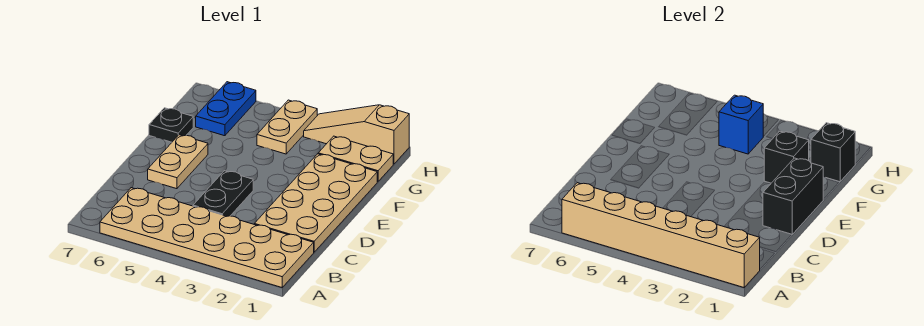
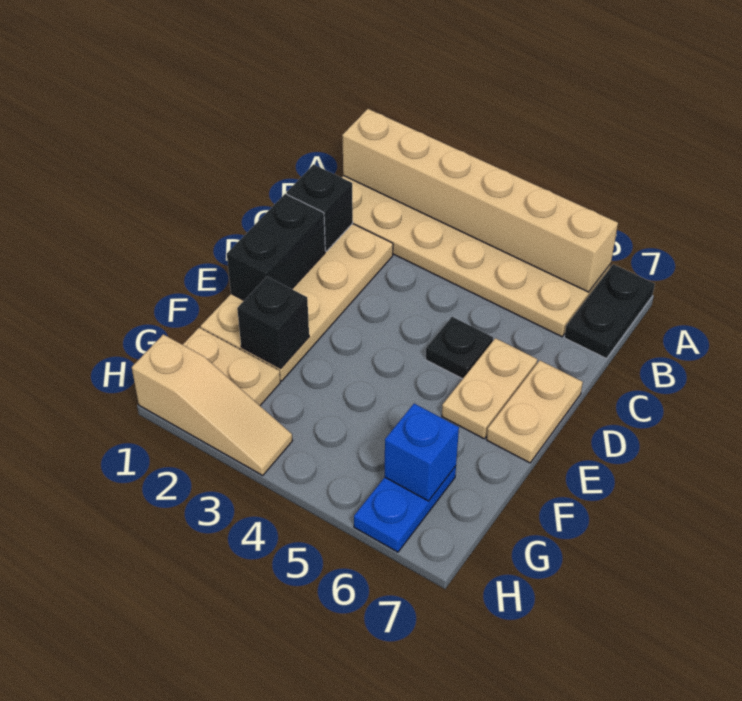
black plate C4:D4 level 1 -> black plate A7:B7 level 1
black plate F7 level 1 -> black plate D5 level 1
black brick G1 level 2 -> black brick C1 level 2
tan plate G4:H4 level 1 -> tan plate D7:E7 level 1
blue brick G4 level 2 -> blue brick G6 level 2

